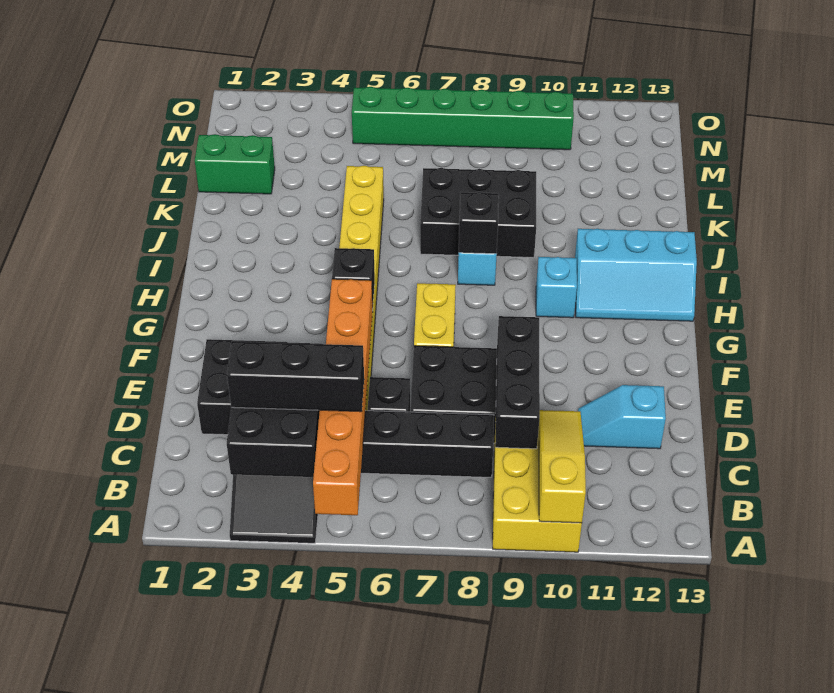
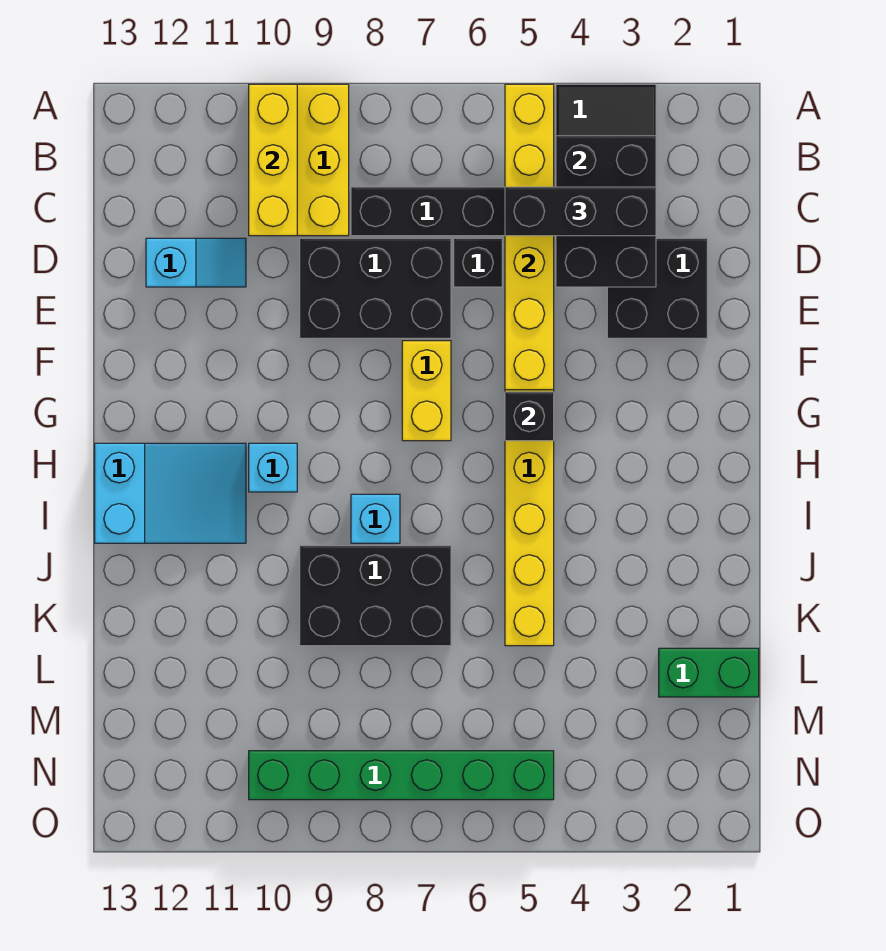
orange brick A5:F5 level 2 -> yellow brick A5:F5 level 2
yellow slope A10:C10 level 2 top A -> yellow brick A10:C10 level 2
black brick C9:E9 level 2 -> none
cyan slope H11:I13 level 1 top I -> cyan slope H11:I13 level 1 top 13
black brick I8 level 2 -> none

